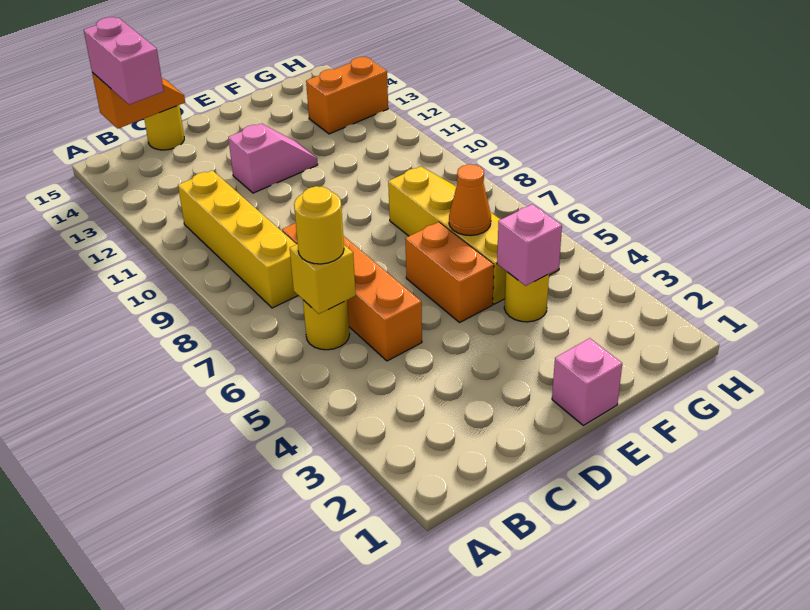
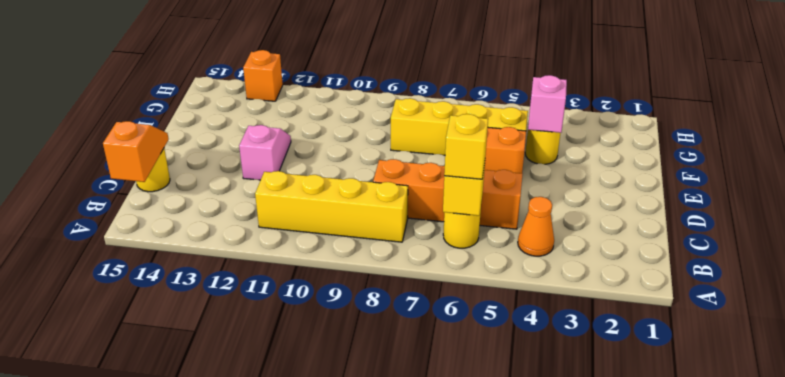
yellow round brick B6 level 3 -> yellow brick B6 level 3
pink brick B14:B15 level 3 -> none
pink brick E1 level 1 -> none
orange cone F6 level 2 -> orange cone B4 level 1
orange brick G13:H13 level 1 -> orange brick H13 level 1

